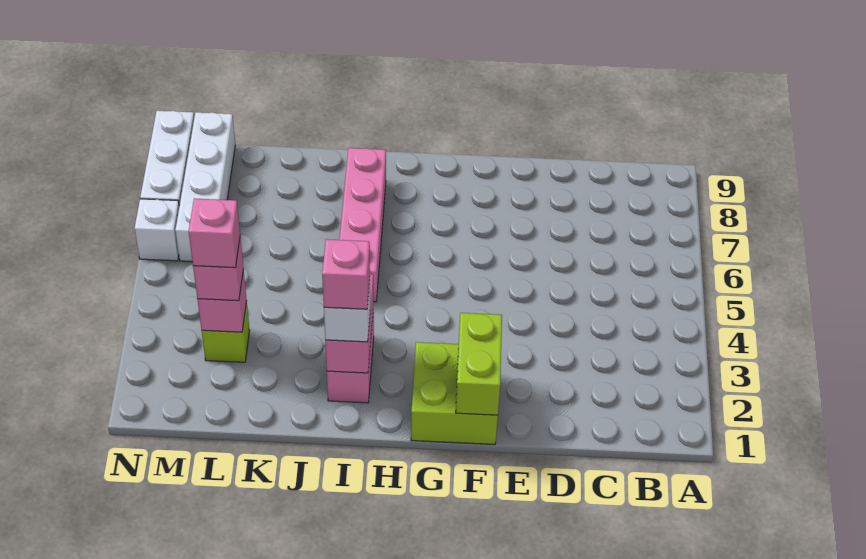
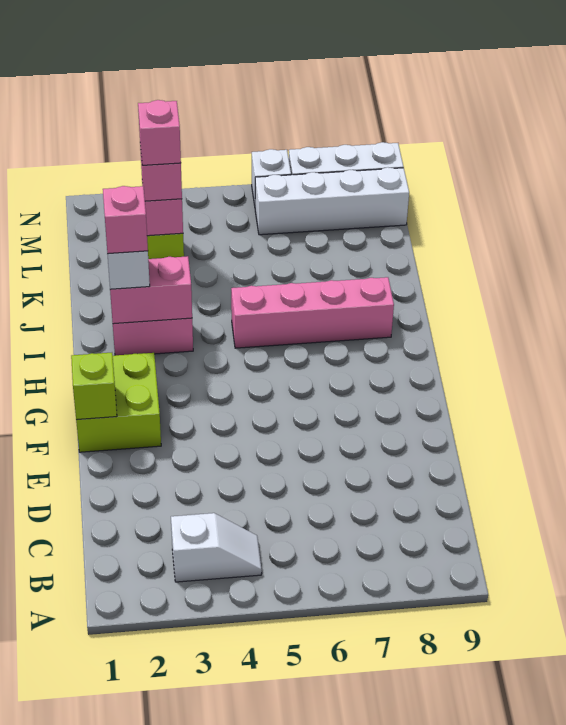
none -> white slope B3:B4 level 1 top 3
lime brick F1:F2 level 2 -> lime brick F1 level 2

